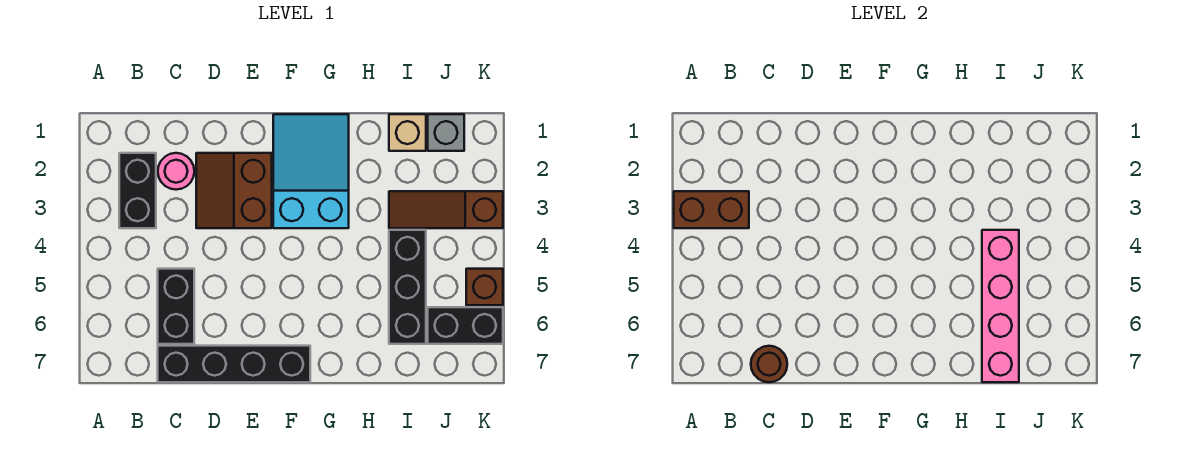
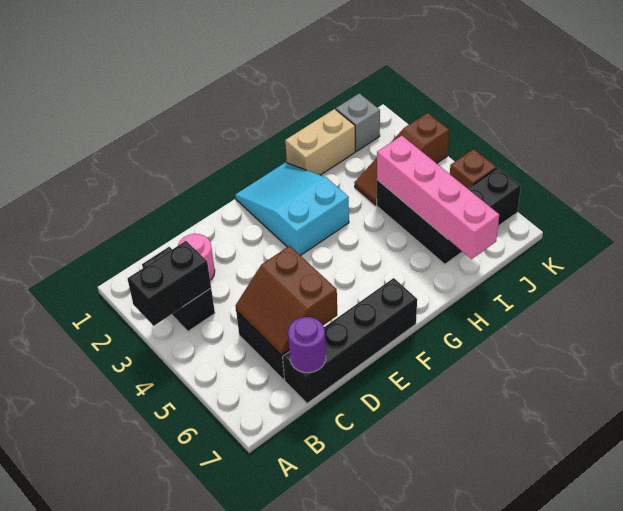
brown brick A3:B3 level 2 -> black brick A3:B3 level 2
brown round brick C7 level 2 -> purple round brick C7 level 2
brown slope D2:E3 level 1 top E -> brown slope C5:D6 level 2 top D
tan brick I1 level 1 -> tan brick H1:I1 level 1

